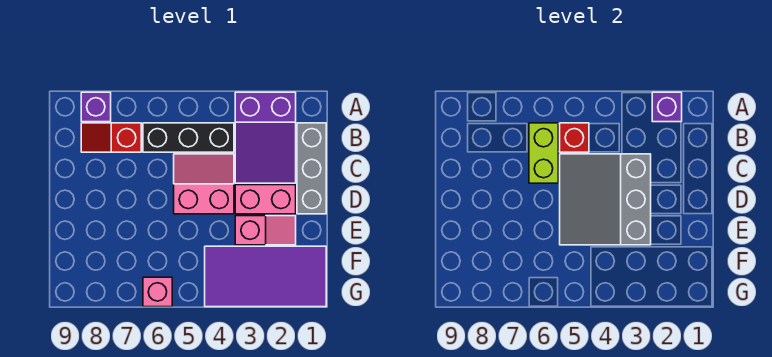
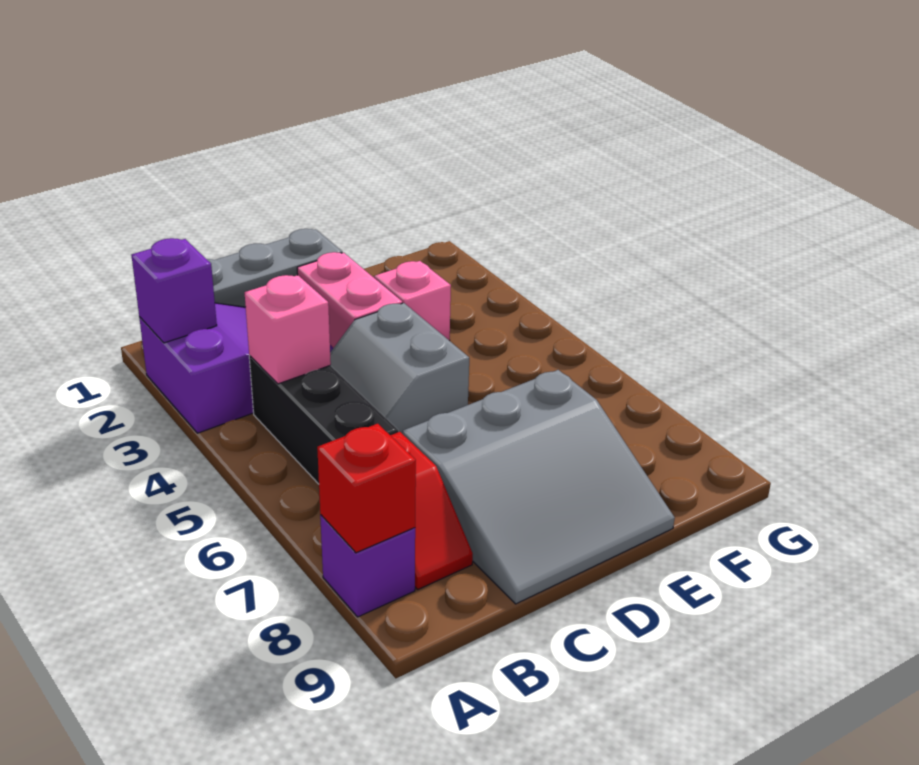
red brick B5 level 2 -> red brick A8 level 2
lime brick B6:C6 level 2 -> none
grey slope C3:E5 level 2 top 3 -> grey slope C7:E9 level 1 top 7
pink slope C4:D5 level 1 top D -> grey slope C4:D5 level 1 top D
purple tile F1:G4 level 1 -> none
pink brick G6 level 1 -> pink brick B4 level 2

